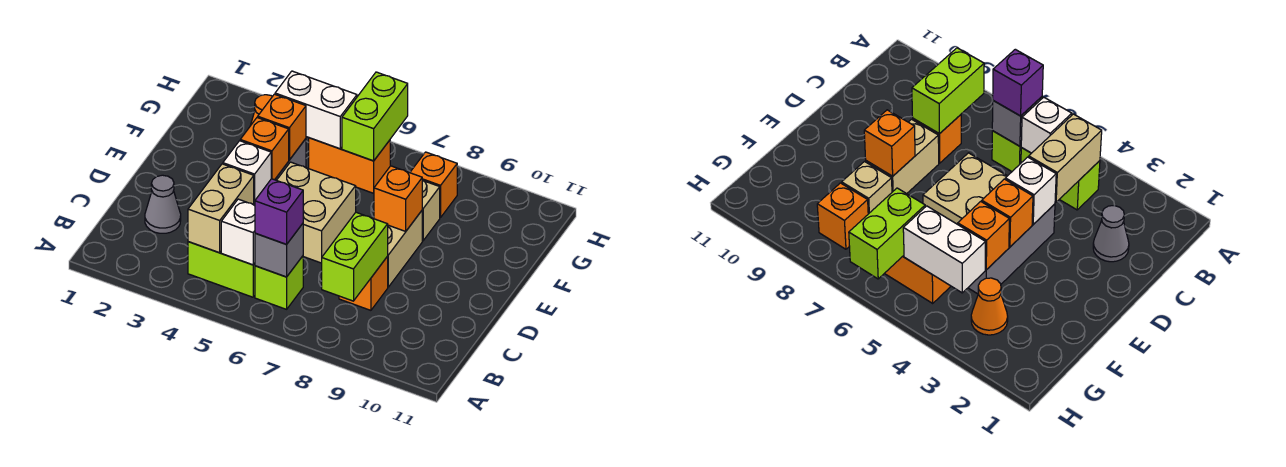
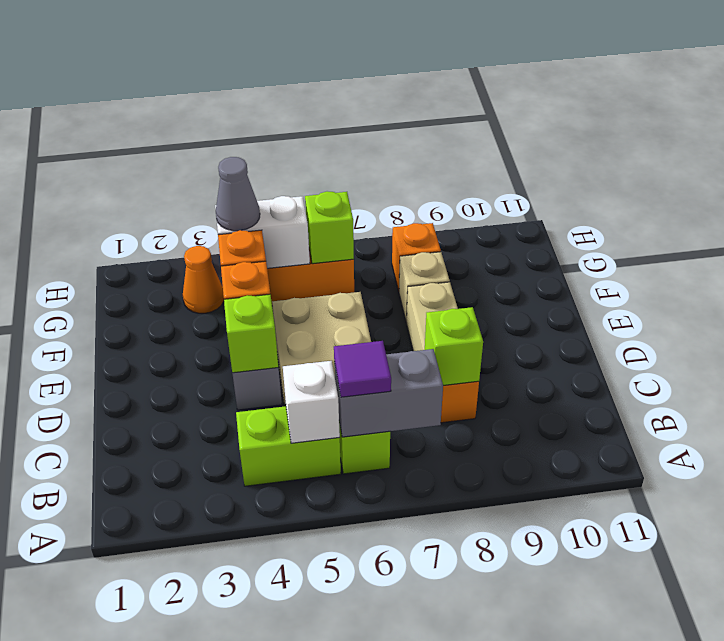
tan brick B4:C4 level 2 -> none
grey brick B6 level 2 -> grey brick B6:B7 level 2
purple brick B6 level 3 -> purple tile B6 level 3
lime brick B8:C8 level 2 -> lime brick C8 level 2
grey cone C2 level 1 -> grey cone G4 level 3
white brick D4 level 2 -> lime brick D4 level 2
orange brick E8 level 2 -> none
lime brick G6:H6 level 2 -> lime brick G6 level 2

